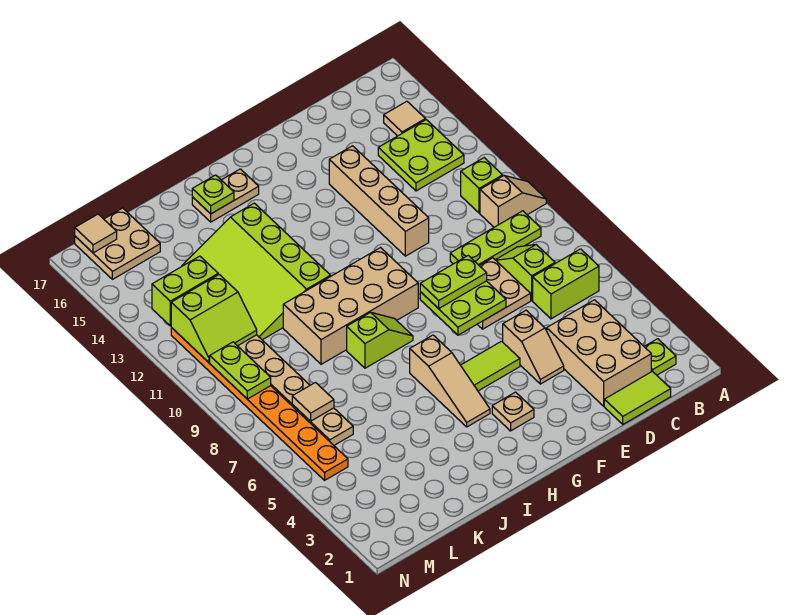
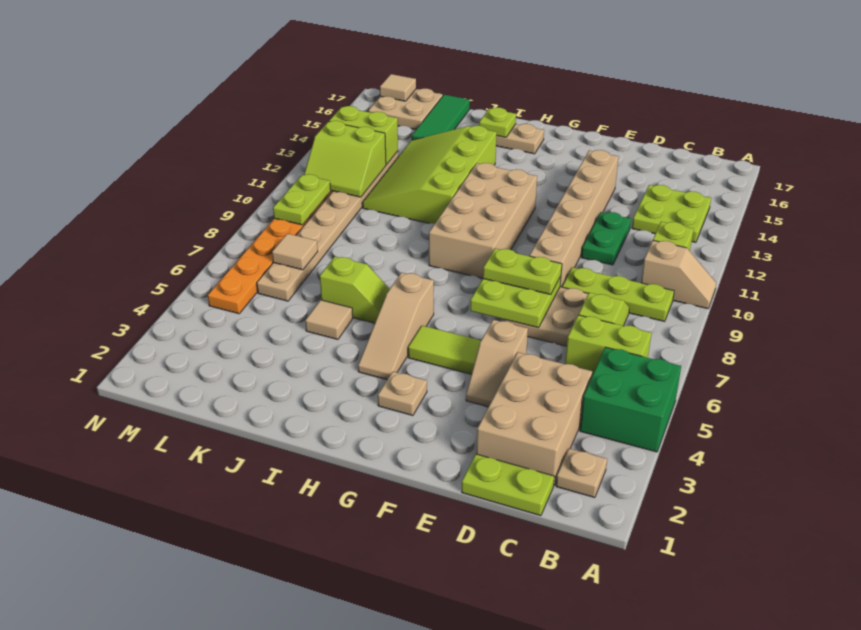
none -> green brick A4:B5 level 1
lime plate B2 level 1 -> tan plate B2 level 1
tan tile B15 level 1 -> tan tile J5 level 1
lime tile C1:D1 level 1 -> lime plate C1:D1 level 1
none -> green plate D11:D12 level 1
tan brick E11:E14 level 1 -> tan brick E9:E14 level 1
tan brick G9:J10 level 1 -> tan brick G9:H12 level 1
lime slope H8:I8 level 1 top I -> lime slope I6:J6 level 1 top J
none -> green tile K15:K17 level 1

